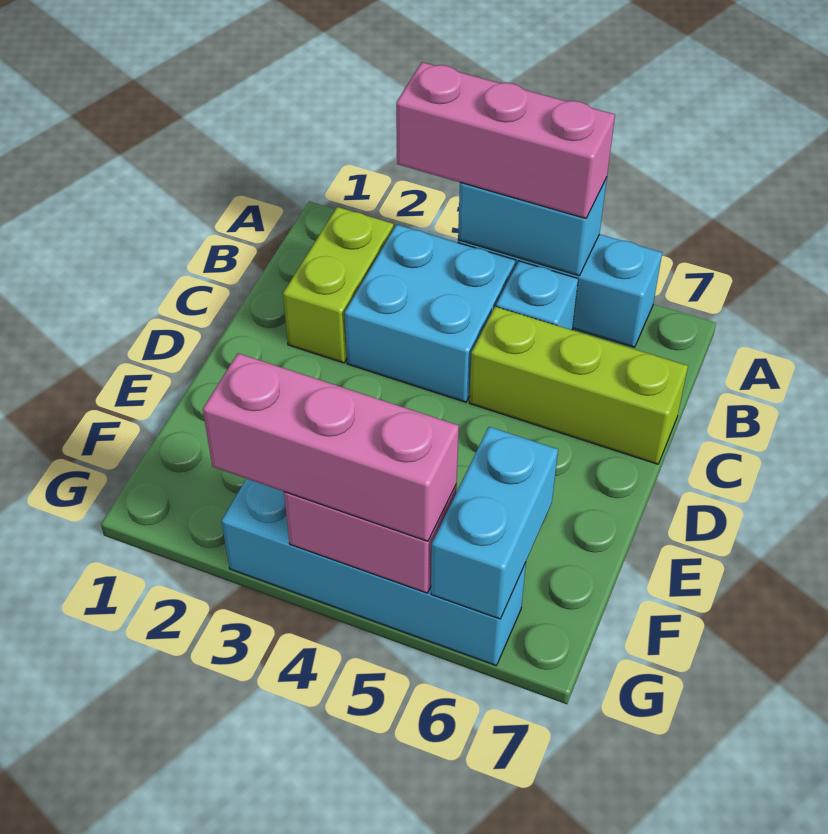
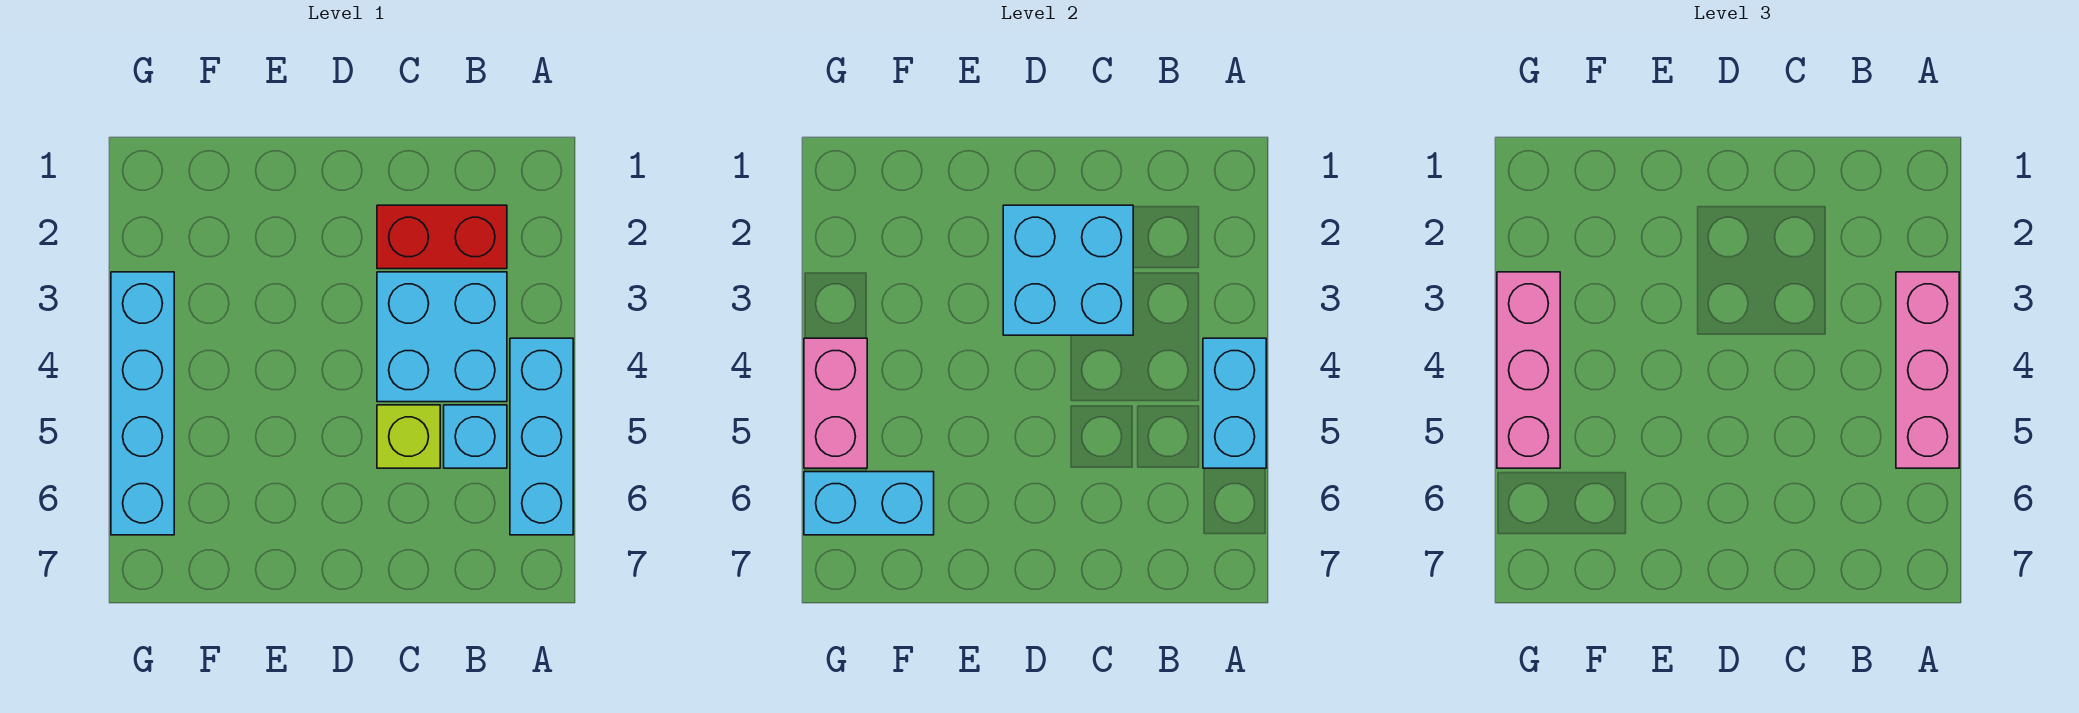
lime brick B2:C2 level 1 -> red brick B2:C2 level 1
none -> cyan brick C2:D3 level 2
lime brick C5:C7 level 1 -> lime brick C5 level 1

